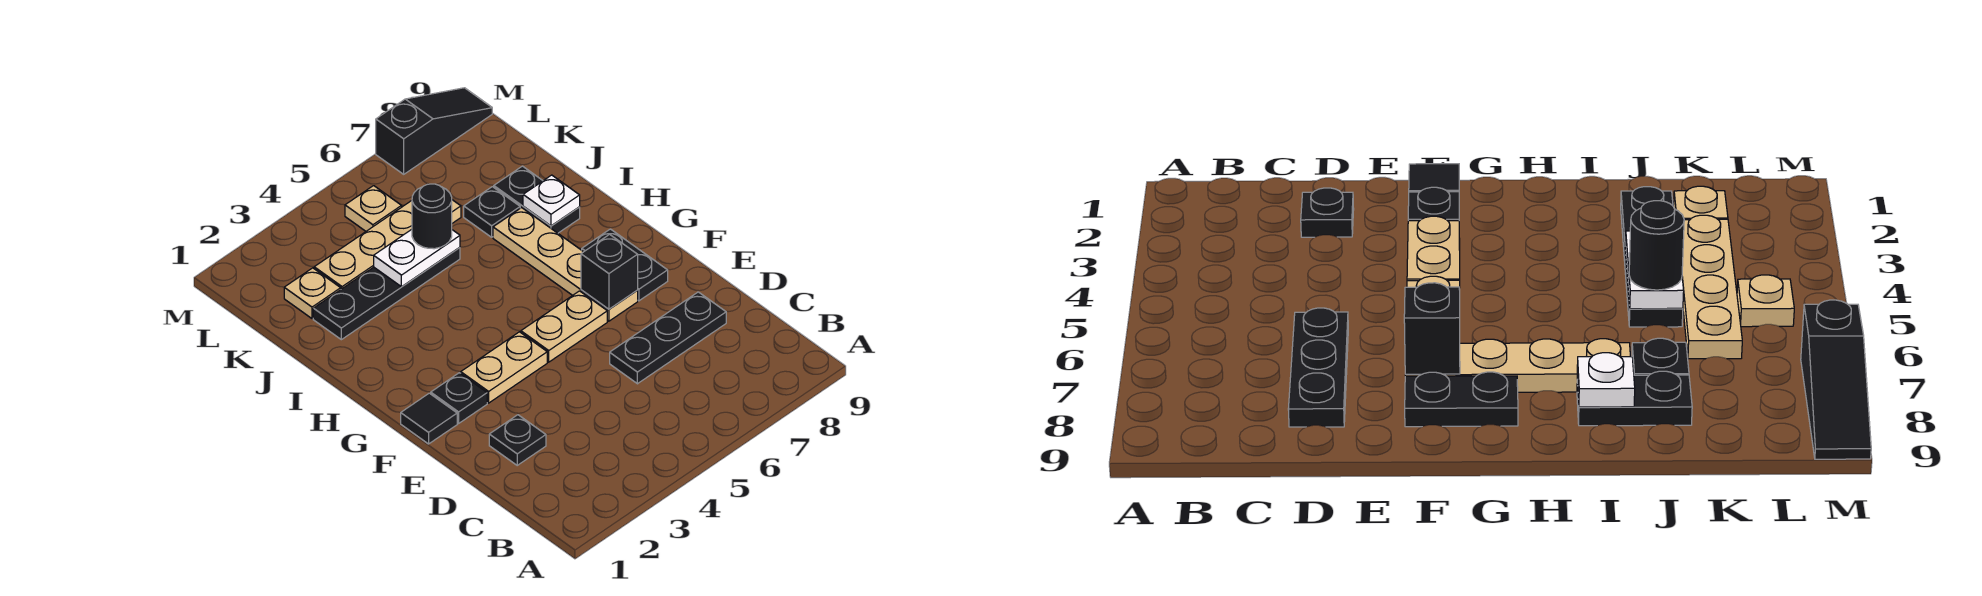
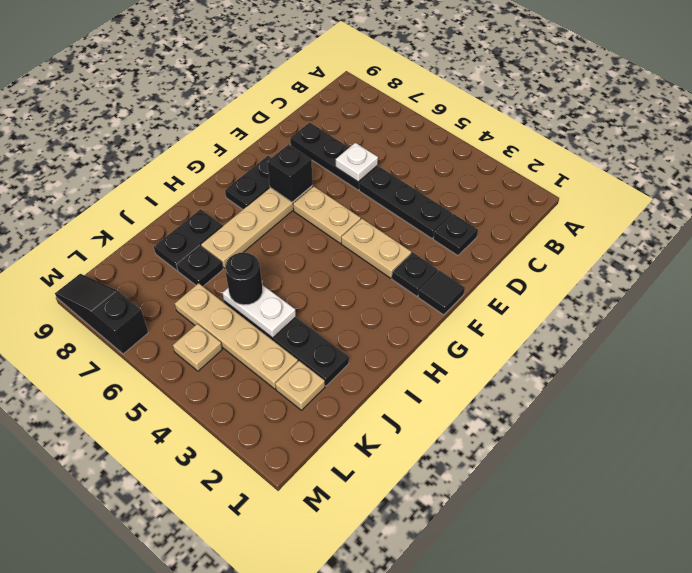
none -> black plate D3:D5 level 1
white plate I8 level 2 -> white plate D6 level 2

